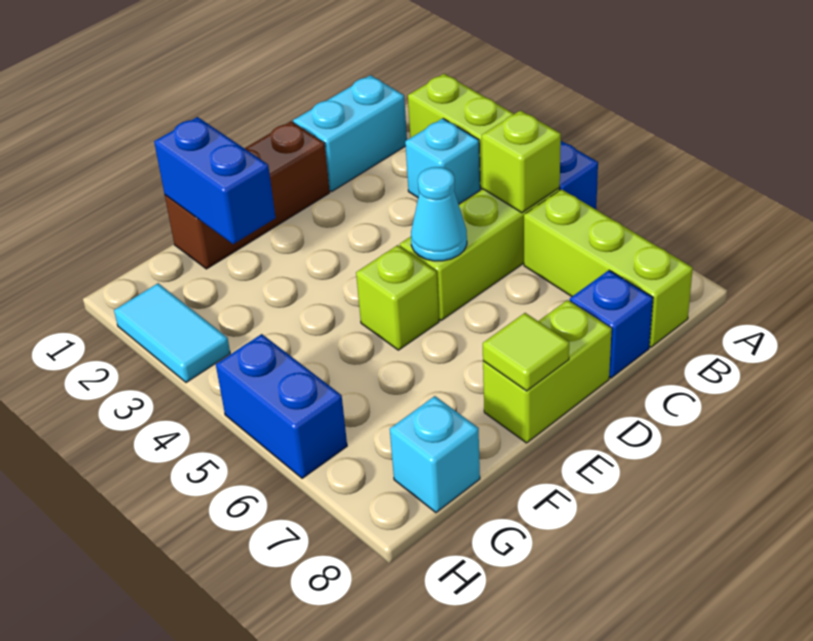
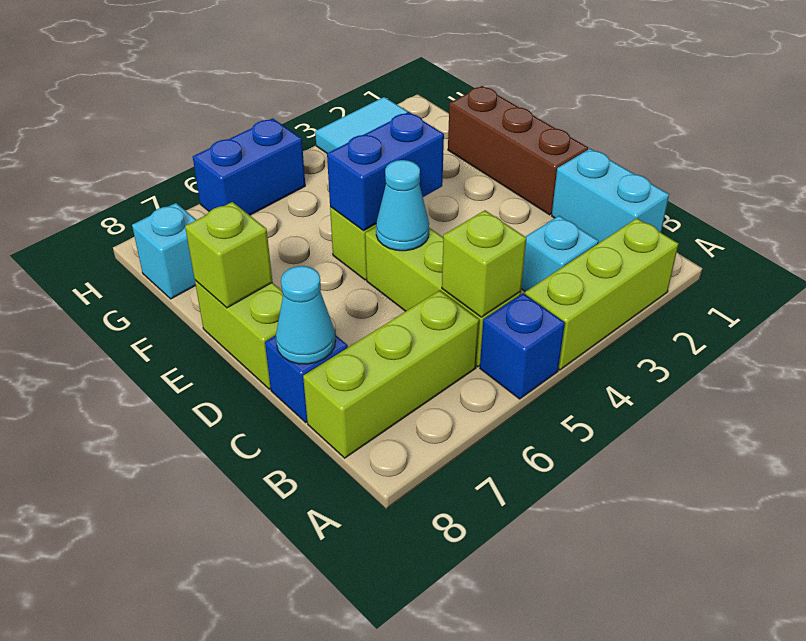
none -> cyan cone C8 level 2
lime tile E8 level 2 -> lime brick E8 level 2
blue brick F1:F2 level 2 -> blue brick E4:E5 level 2

